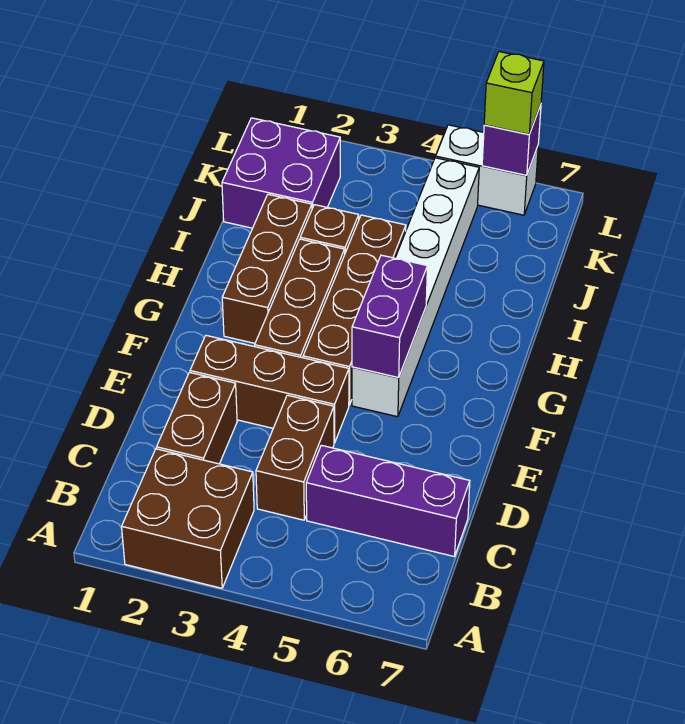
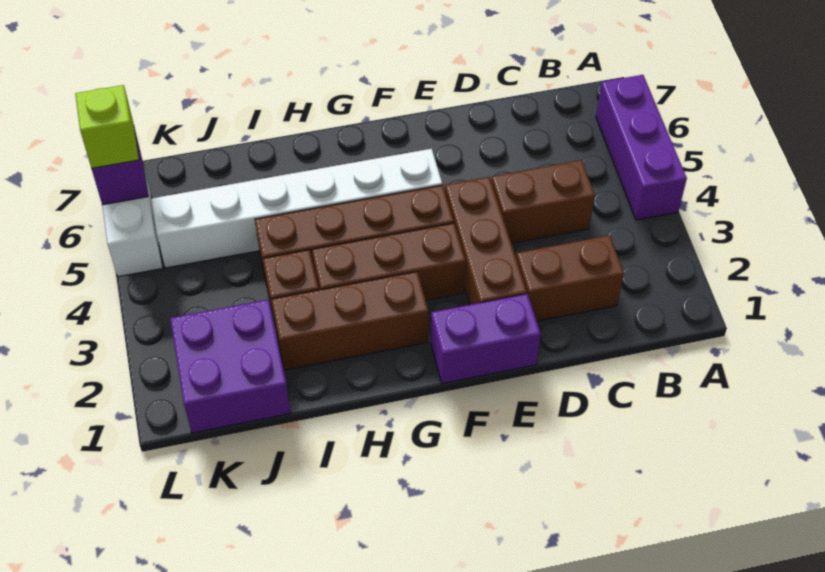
brown brick A2:B3 level 1 -> none
purple brick C5:C7 level 1 -> purple brick A4:A6 level 1
purple brick F5:G5 level 2 -> purple brick E1:F1 level 1

